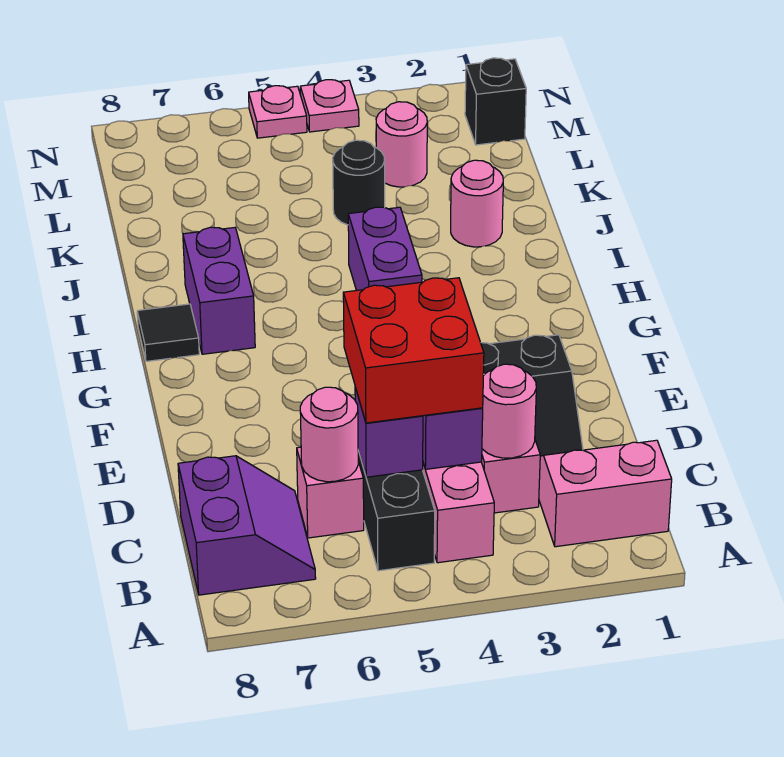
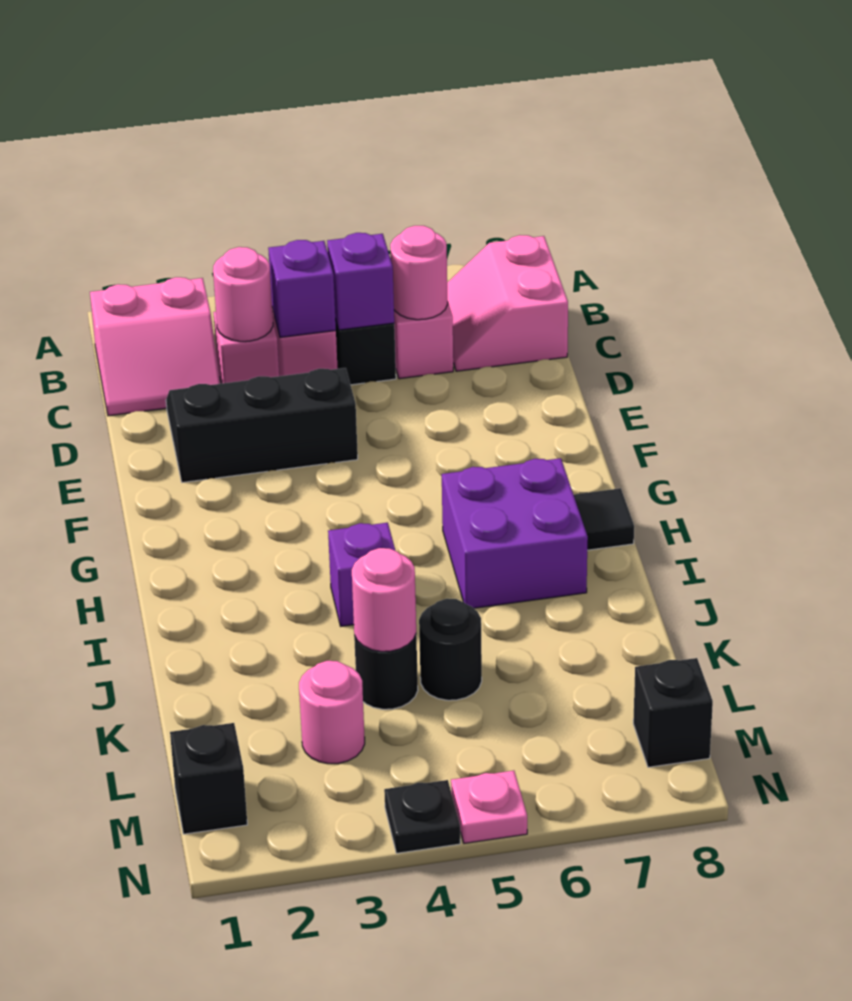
purple slope B7:C8 level 1 top 8 -> pink slope B7:C8 level 1 top 8
red brick C4:D5 level 3 -> none
purple brick H4:I4 level 1 -> purple brick I4 level 1
purple brick H7:I7 level 1 -> purple brick H6:I7 level 1
pink round brick J2 level 1 -> pink round brick K4 level 2
none -> black round brick K5 level 1
none -> black brick M8 level 1
pink plate N4 level 1 -> black plate N4 level 1

